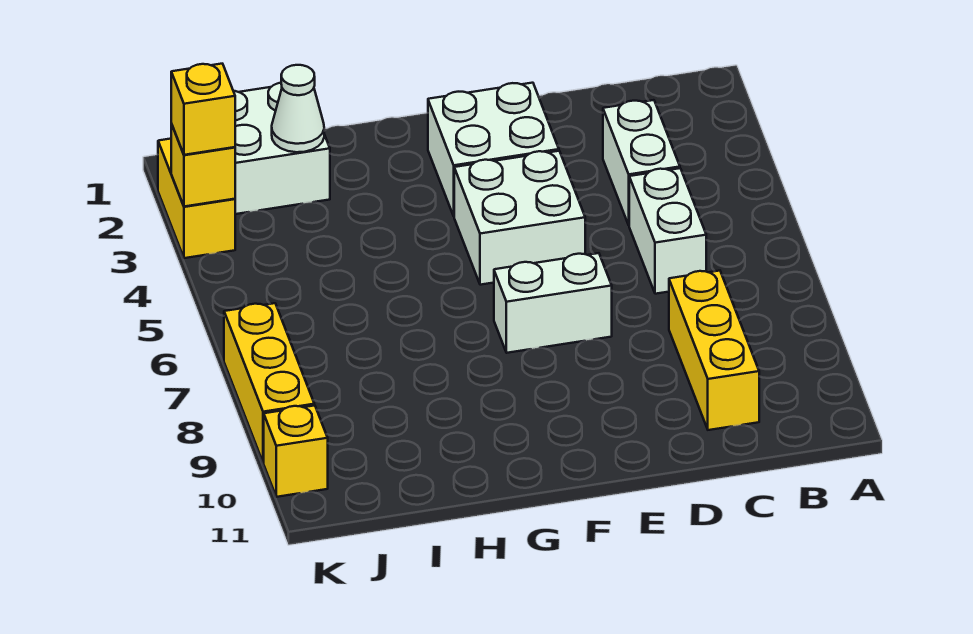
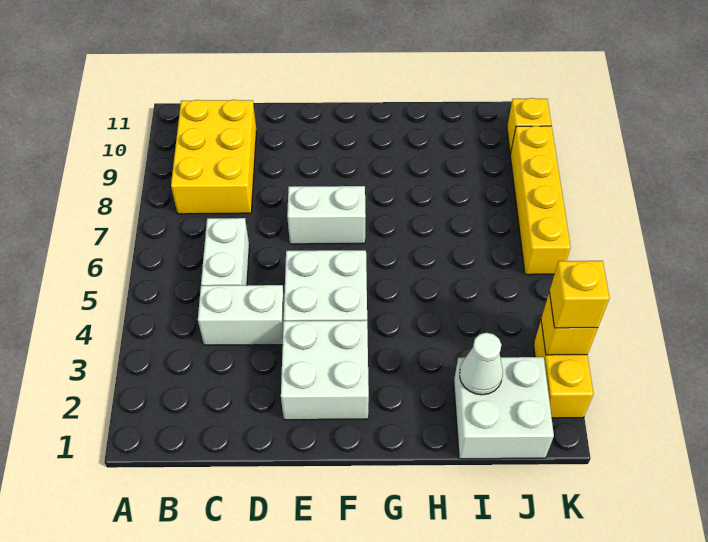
white brick C3:C4 level 1 -> white brick C4:D4 level 1
yellow brick C8:C10 level 1 -> yellow brick B8:C10 level 1
yellow brick K7:K9 level 1 -> yellow brick K6:K9 level 1

